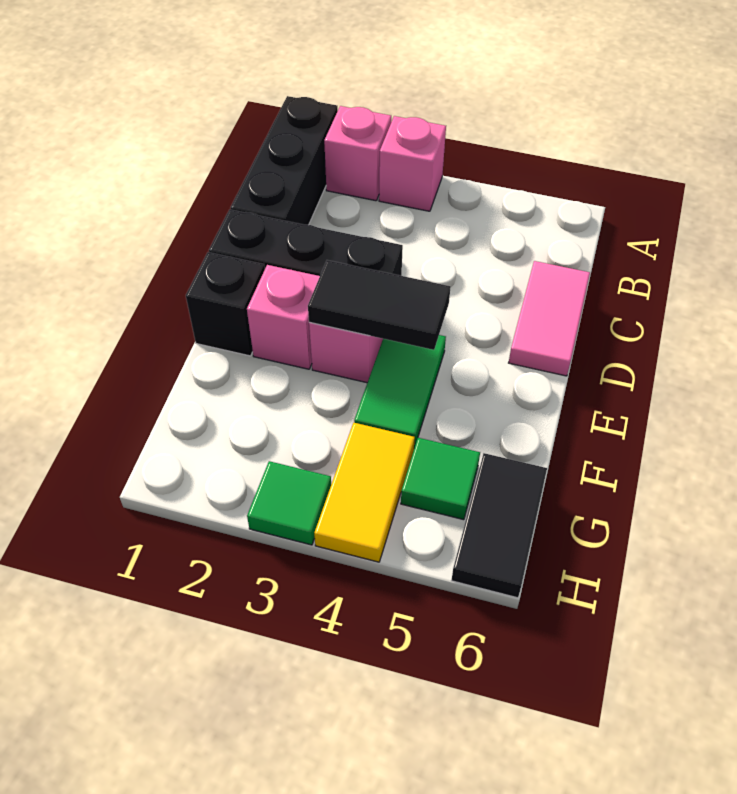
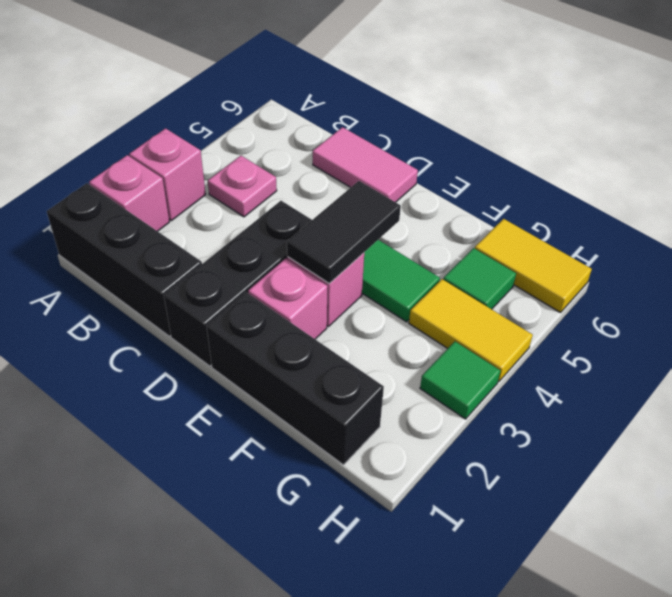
none -> pink plate B4 level 1
black brick E1 level 1 -> black brick E1:G1 level 1
black tile G6:H6 level 1 -> yellow tile G6:H6 level 1

